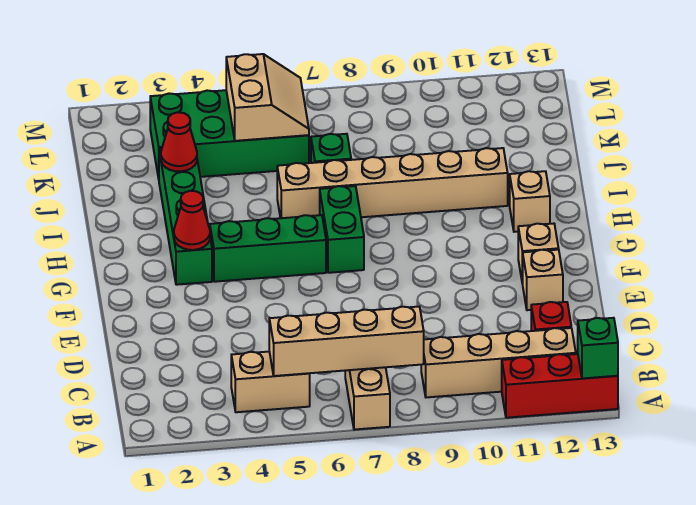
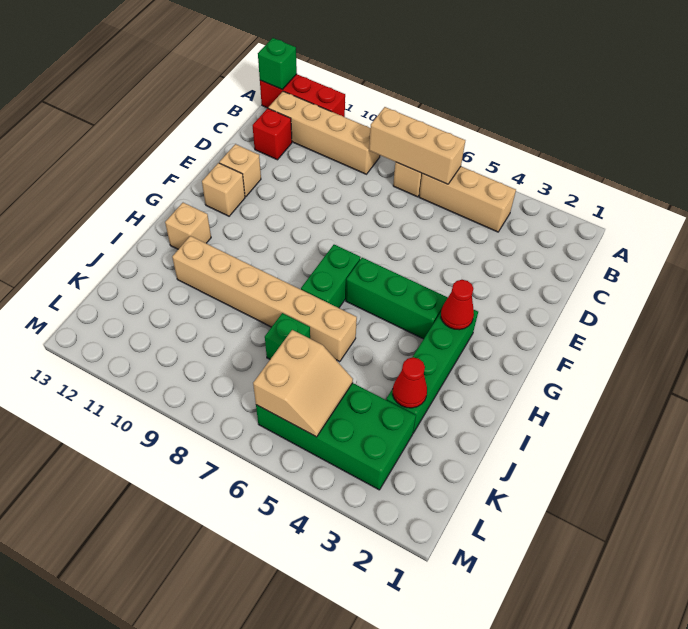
tan brick B4:B5 level 1 -> tan brick B4:B6 level 1
tan brick B5:B8 level 2 -> tan brick B6:B8 level 2
tan slope K5:L6 level 2 top 5 -> tan slope K5:L6 level 2 top 6

